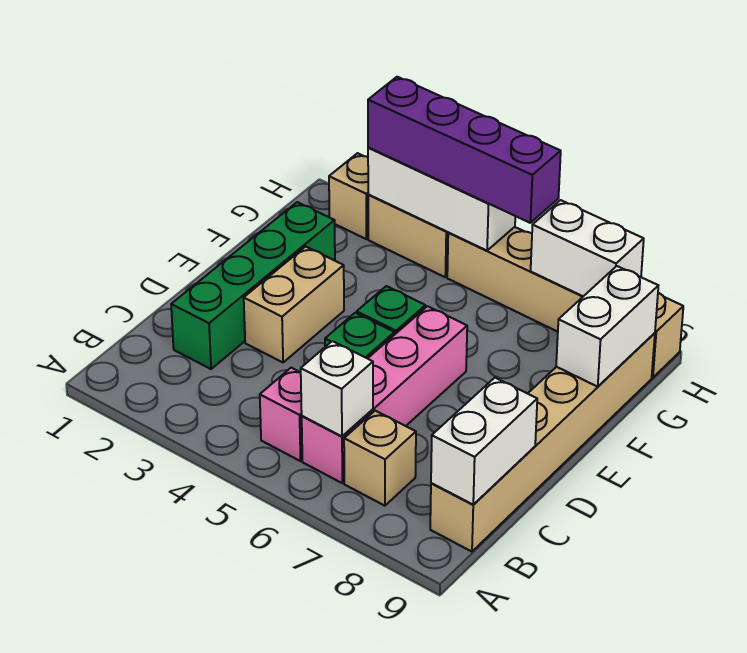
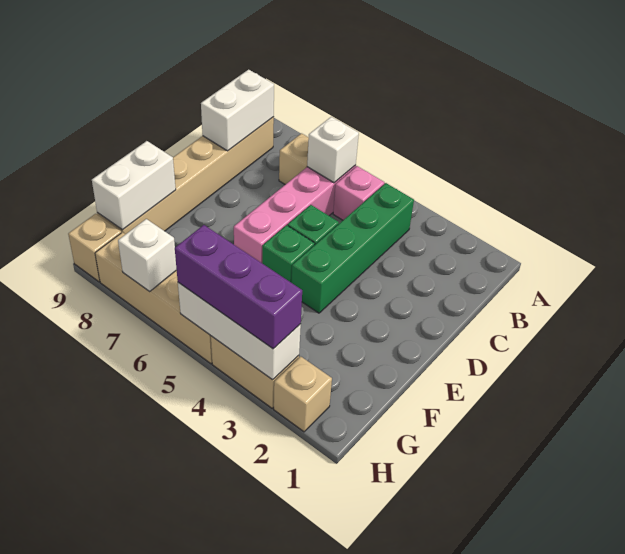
green brick C2:F2 level 1 -> green brick B4:E4 level 1
tan brick D3:E3 level 1 -> none
purple brick H3:H6 level 3 -> purple brick H3:H5 level 3
white brick H7:H8 level 2 -> white brick H7 level 2

